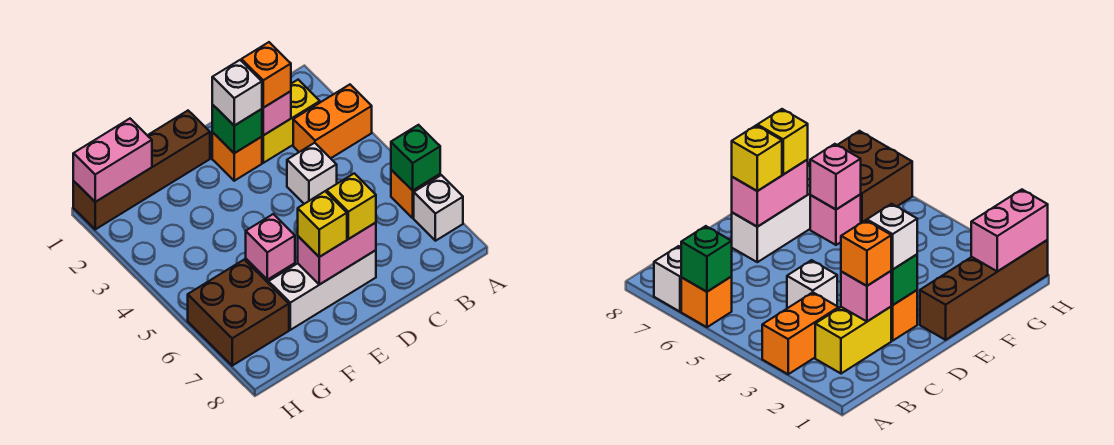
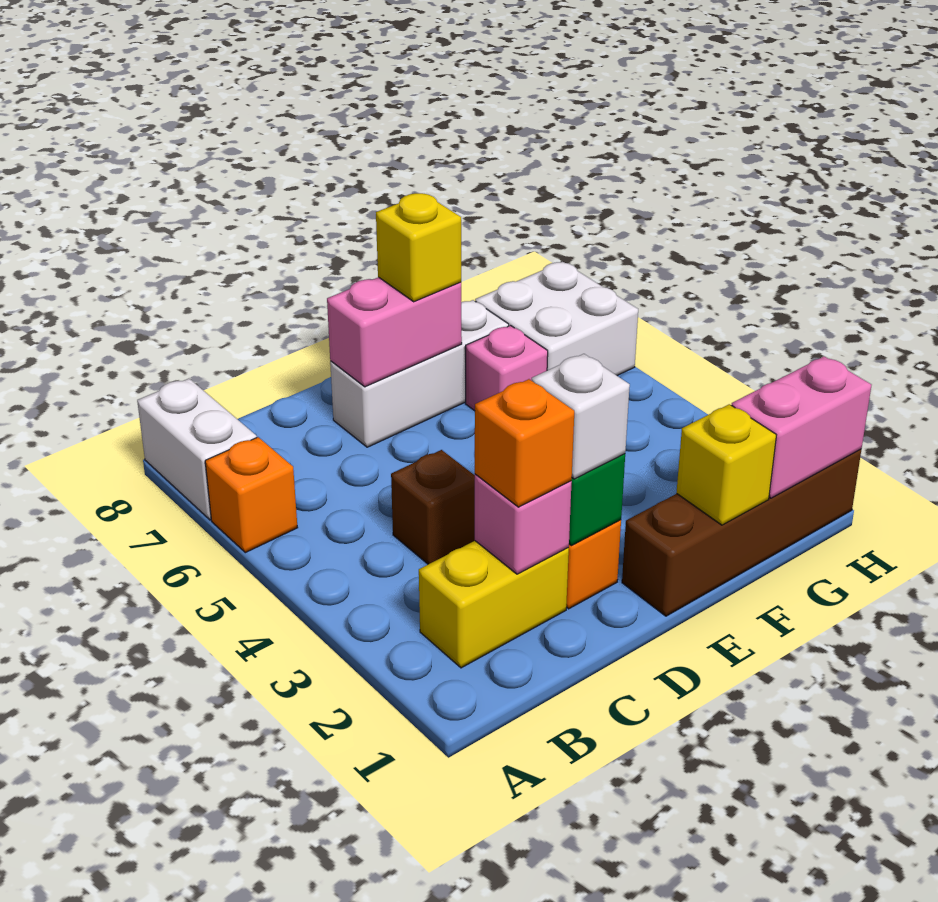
orange brick A3:B3 level 1 -> none
green brick A6 level 2 -> none
white brick A7 level 1 -> white brick A7:A8 level 1
white brick C4 level 1 -> brown brick C4 level 1
yellow brick D7 level 3 -> yellow brick F1 level 2
pink brick F6 level 2 -> none
brown brick G6:H7 level 1 -> white brick G6:H7 level 1

